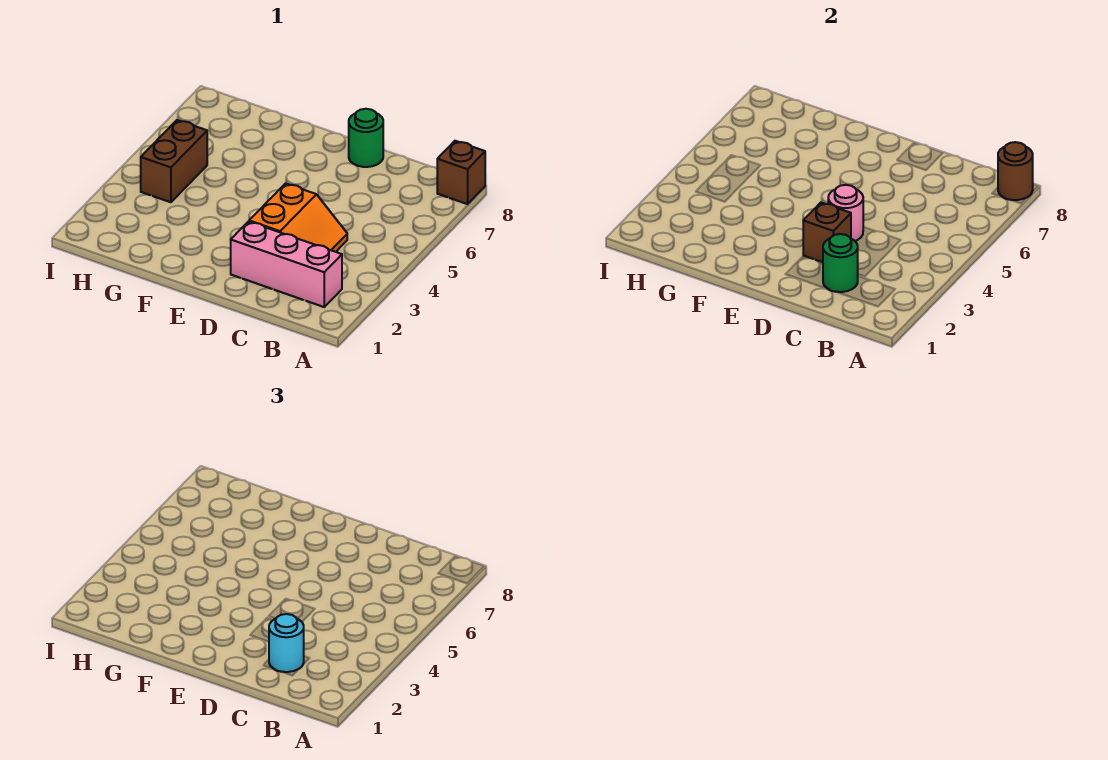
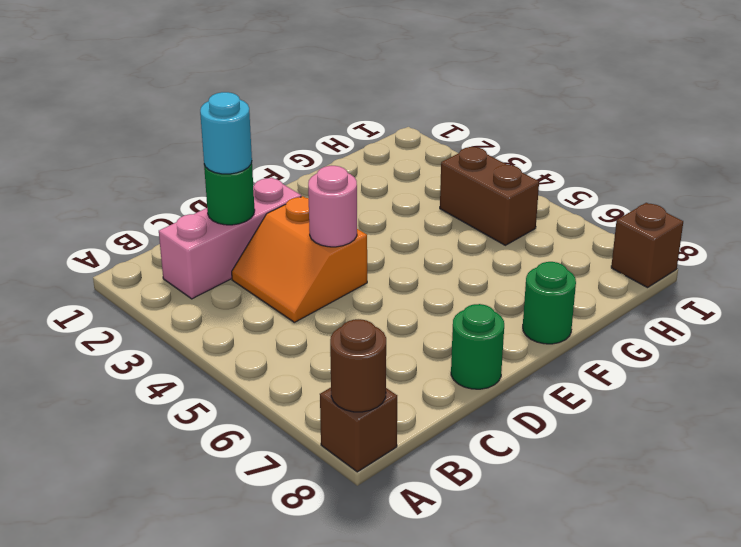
brown brick D3 level 2 -> brown brick I8 level 1
none -> green round brick F8 level 1

